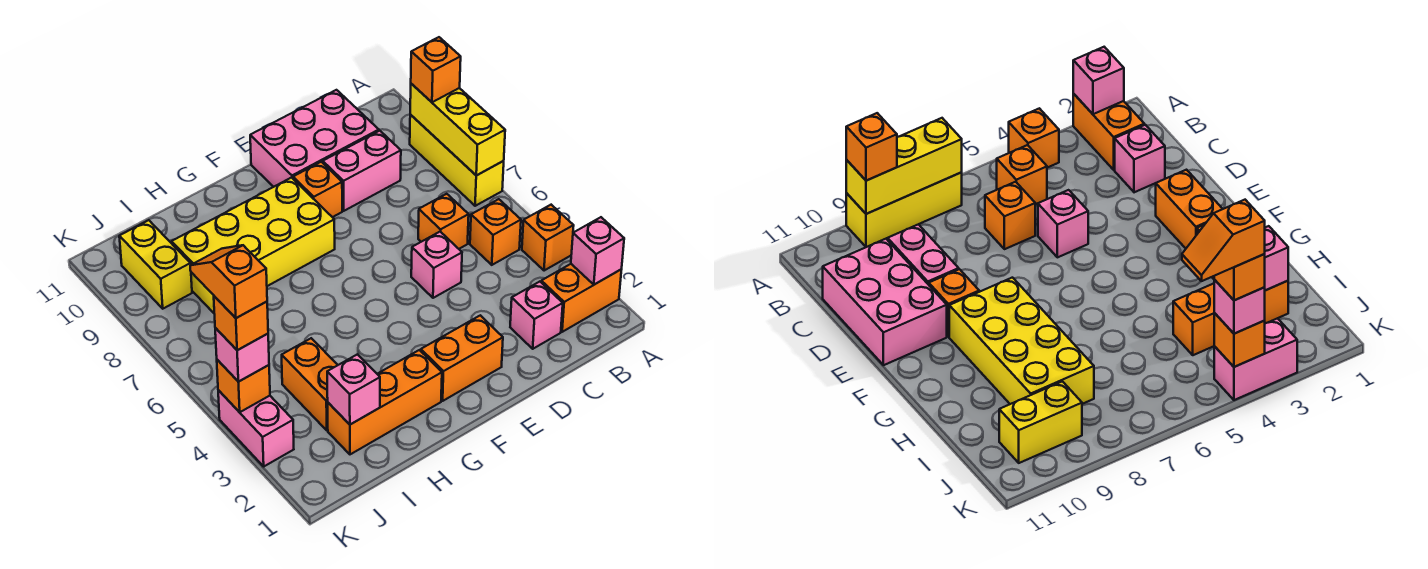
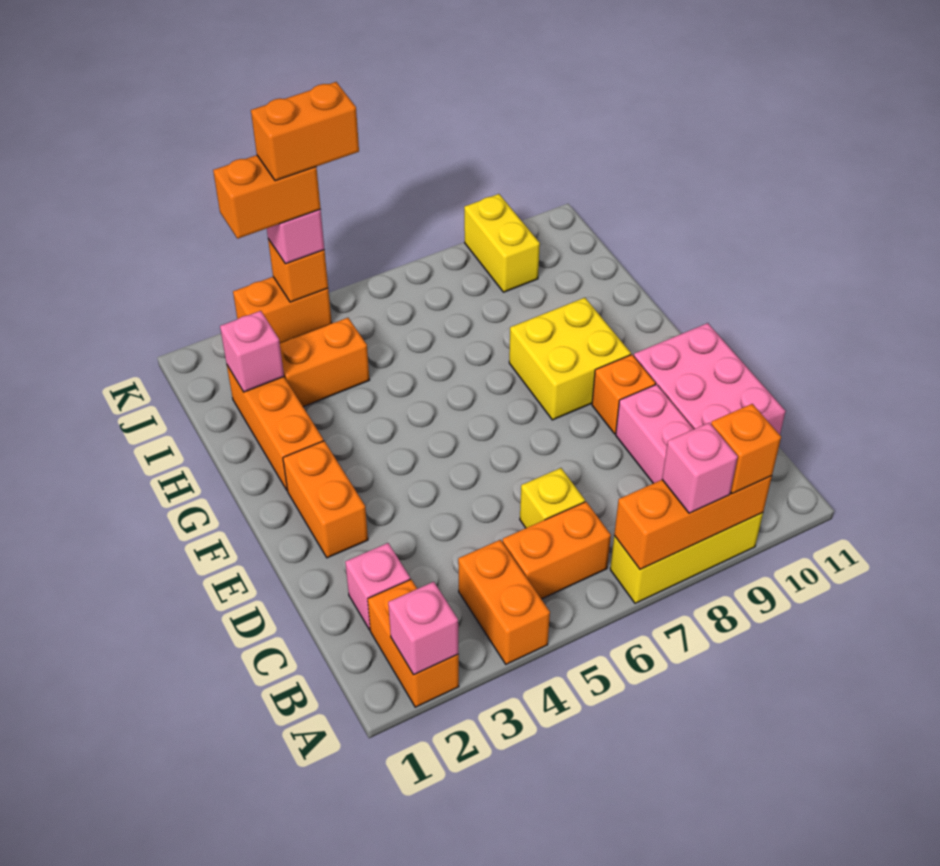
orange brick A4 level 1 -> orange brick A4:B4 level 1
yellow brick A7:A9 level 2 -> orange brick A7:A9 level 2
orange brick B5 level 1 -> orange brick B5:B6 level 1
orange brick C6 level 1 -> yellow brick C6 level 1
pink brick D5 level 1 -> pink brick A8 level 3
yellow brick F8:I9 level 1 -> yellow brick F8:G9 level 1
yellow brick J9:J10 level 1 -> yellow brick J9:K9 level 1
pink brick K3:K4 level 1 -> orange brick K3:K4 level 1
orange brick K4 level 4 -> orange brick K3:K4 level 4
orange slope K4:K5 level 5 top 4 -> orange brick K4:K5 level 5

